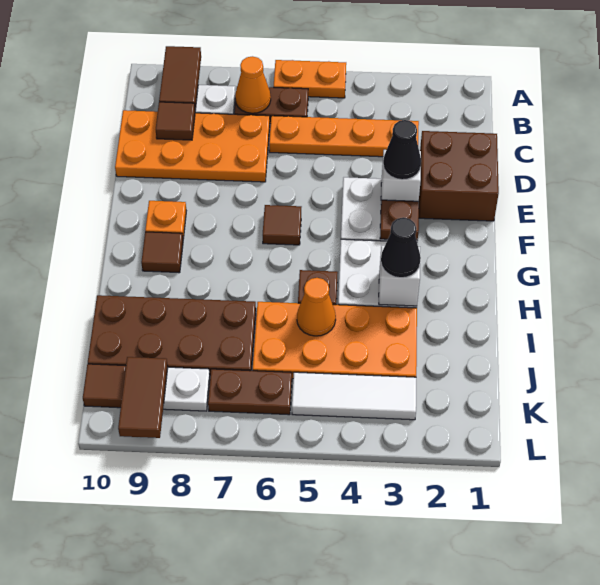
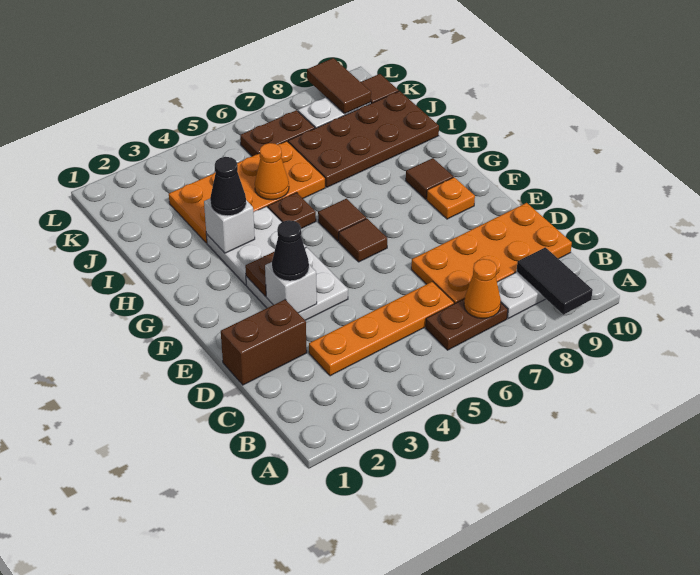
orange plate A5:A6 level 1 -> none
brown tile A9:B9 level 2 -> black tile A9:B9 level 2
brown tile C9 level 2 -> brown tile G6 level 1
brown brick D1:E2 level 1 -> brown brick D1:D2 level 1
white tile K3:K5 level 1 -> none

